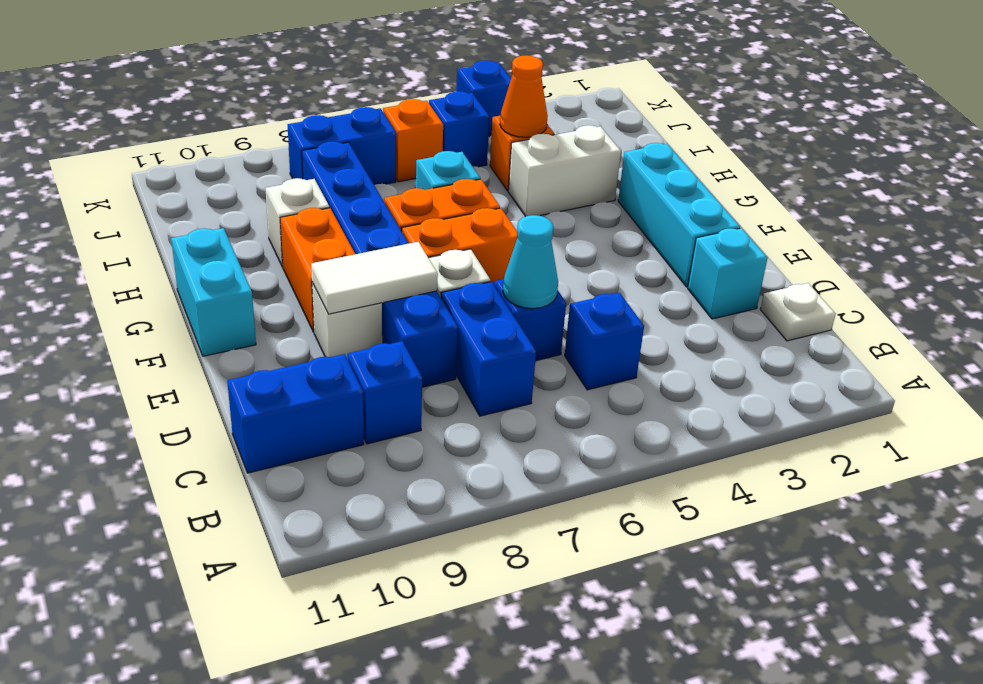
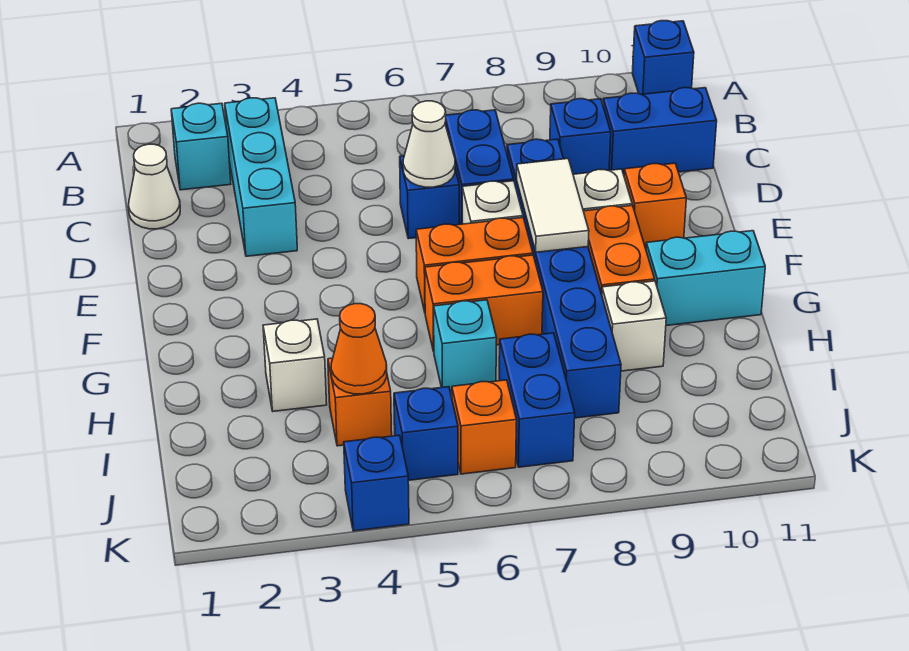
white plate C1 level 1 -> white cone C1 level 1
blue brick C5 level 1 -> blue brick A11 level 1
cyan brick D2 level 1 -> cyan brick B2 level 1
cyan cone D6 level 2 -> white cone D6 level 2
cyan brick E2:G2 level 1 -> cyan brick B3:D3 level 1
white tile E8:E9 level 2 -> white tile E8:F8 level 2
none -> orange brick E10 level 1
cyan brick F11:G11 level 1 -> cyan brick G10:G11 level 1
white brick H3:H4 level 1 -> white brick H3 level 1
blue brick J7:J8 level 1 -> blue brick I7:J7 level 1

